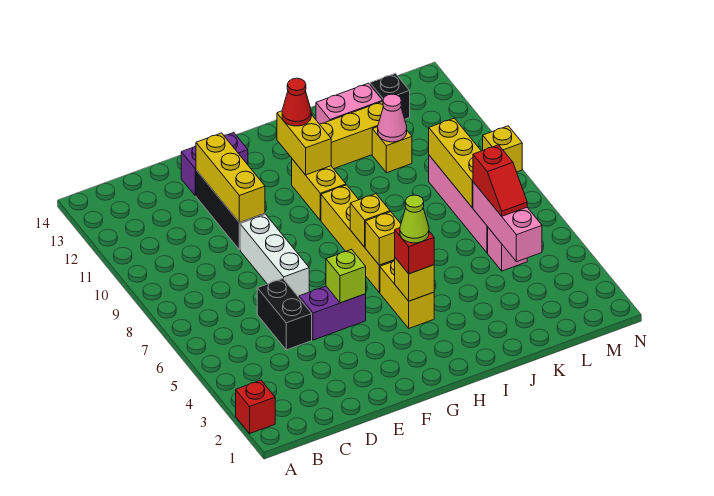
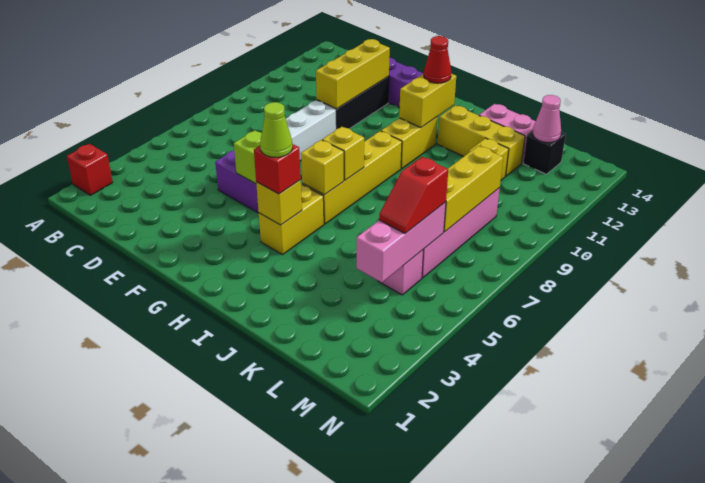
black brick D5:D6 level 1 -> none
pink cone K11 level 2 -> pink cone L13 level 2
yellow brick N9 level 1 -> none

